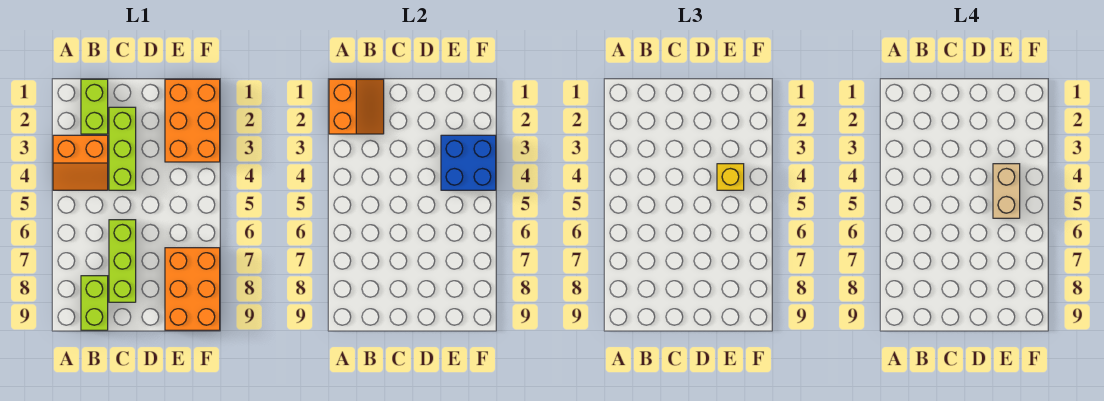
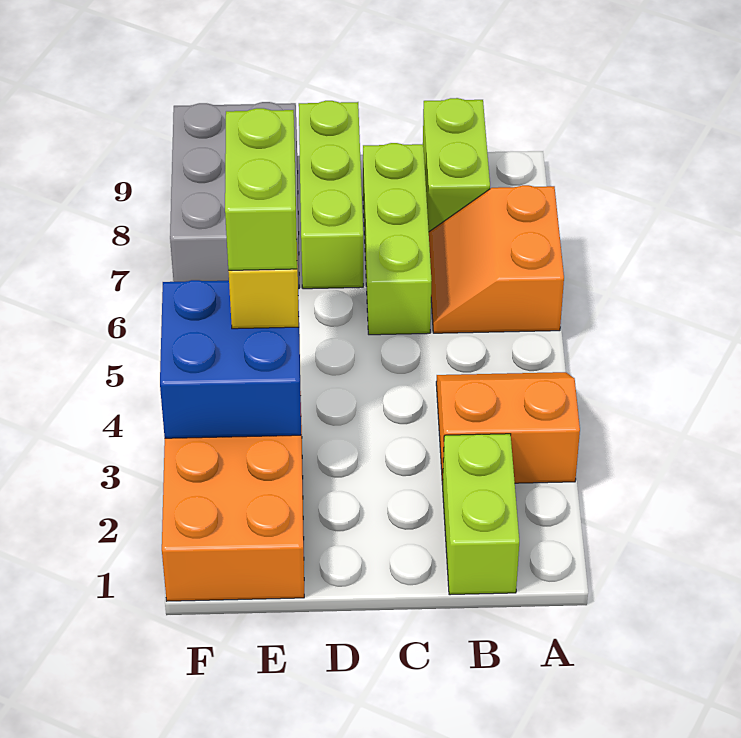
orange slope A1:B2 level 2 top A -> orange slope A6:B7 level 1 top A
lime brick C2:C4 level 1 -> lime brick D7:D9 level 1
tan brick E4:E5 level 4 -> lime brick E4:E5 level 4
orange brick E7:F9 level 1 -> grey brick E7:F9 level 1

